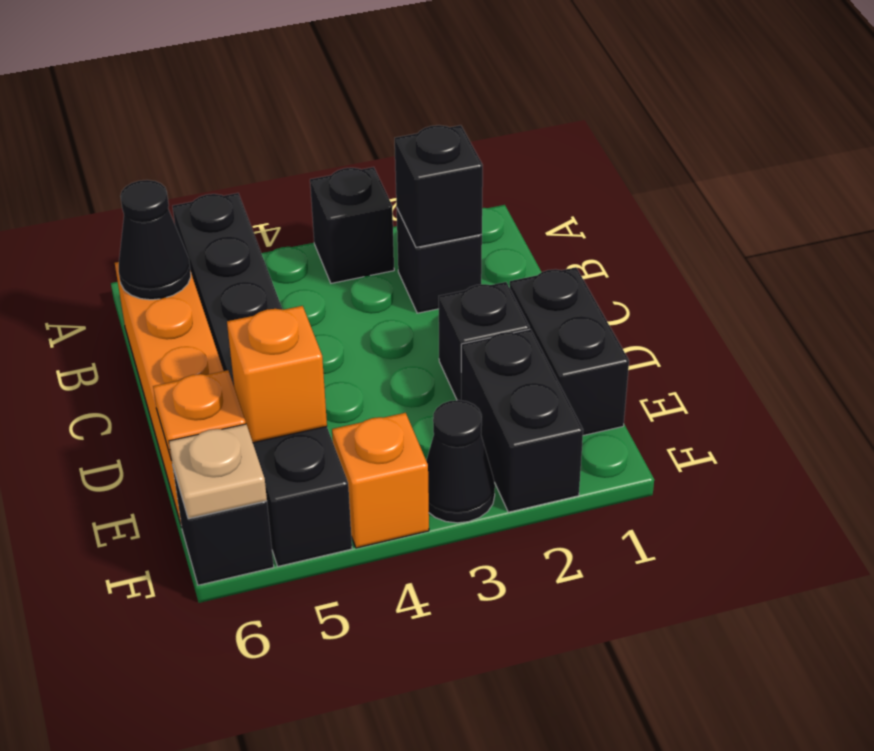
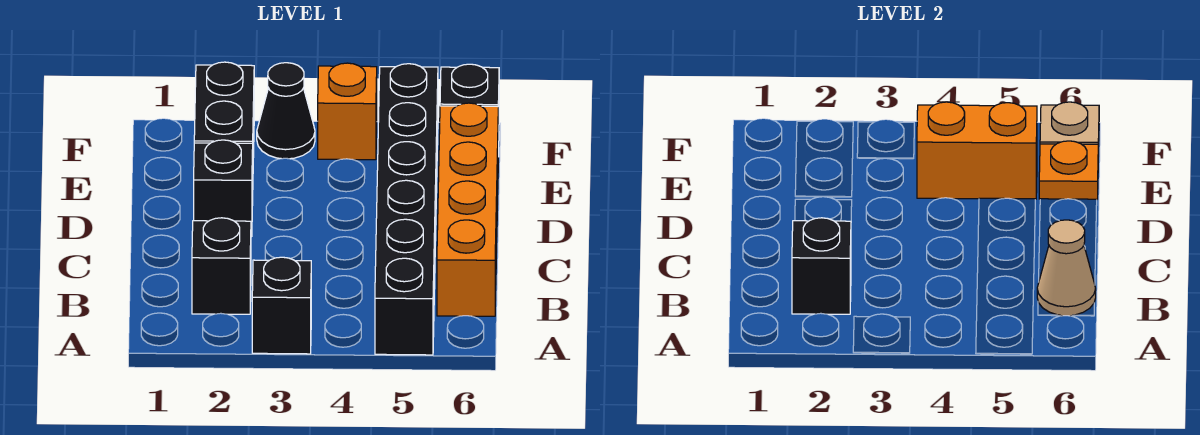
black cone B6 level 2 -> tan cone B6 level 2
black brick D1:E1 level 1 -> none
orange brick E5 level 2 -> orange brick E4:E5 level 2

